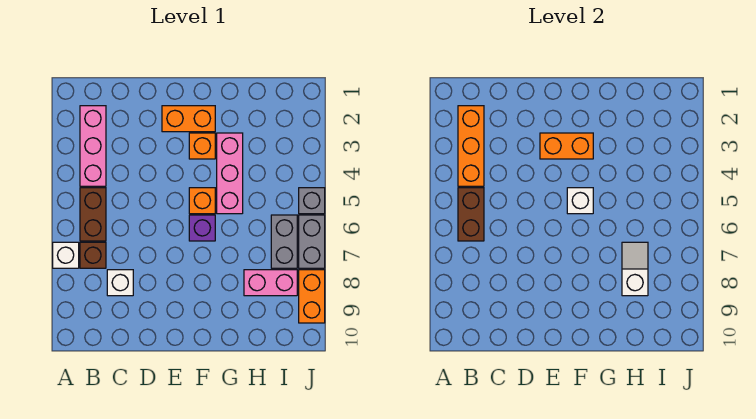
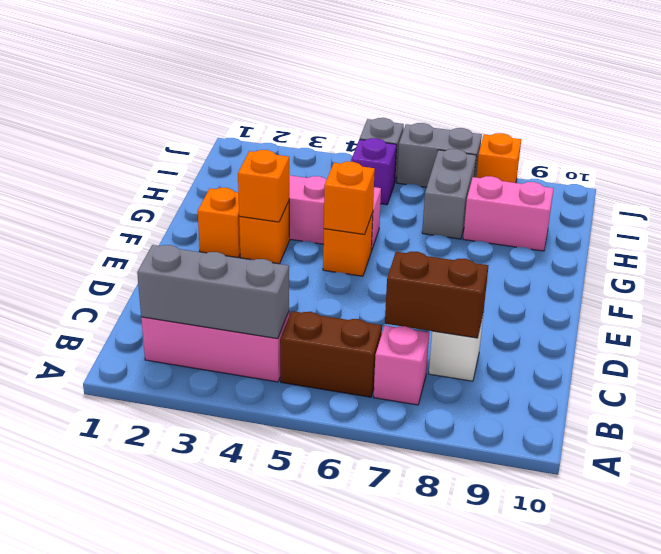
white brick A7 level 1 -> none
orange brick B2:B4 level 2 -> grey brick B2:B4 level 2
brown brick B5:B6 level 2 -> brown brick C7:C8 level 2
brown brick B7 level 1 -> pink brick B7 level 1
orange brick E2:F2 level 1 -> orange brick F2 level 1
orange brick E3:F3 level 2 -> orange brick F3 level 2
white brick F5 level 2 -> orange brick F5 level 2
purple brick F6 level 1 -> purple brick I5 level 1
white slope H7:H8 level 2 top 8 -> none
pink brick H8:I8 level 1 -> pink brick H8:H9 level 1
grey brick I6:I7 level 1 -> grey brick H7:I7 level 1
orange brick J8:J9 level 1 -> orange brick J8 level 1

